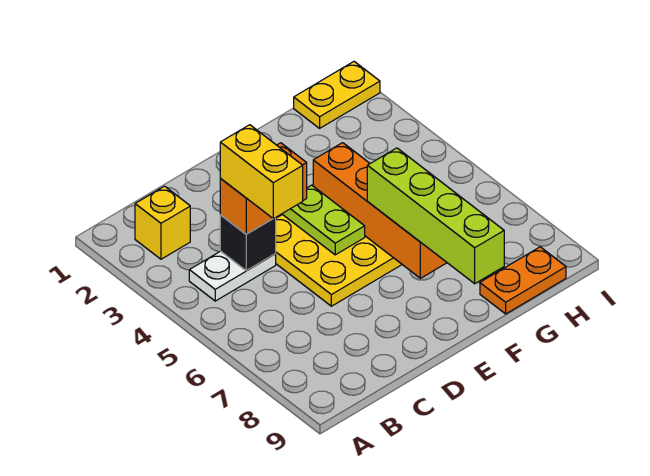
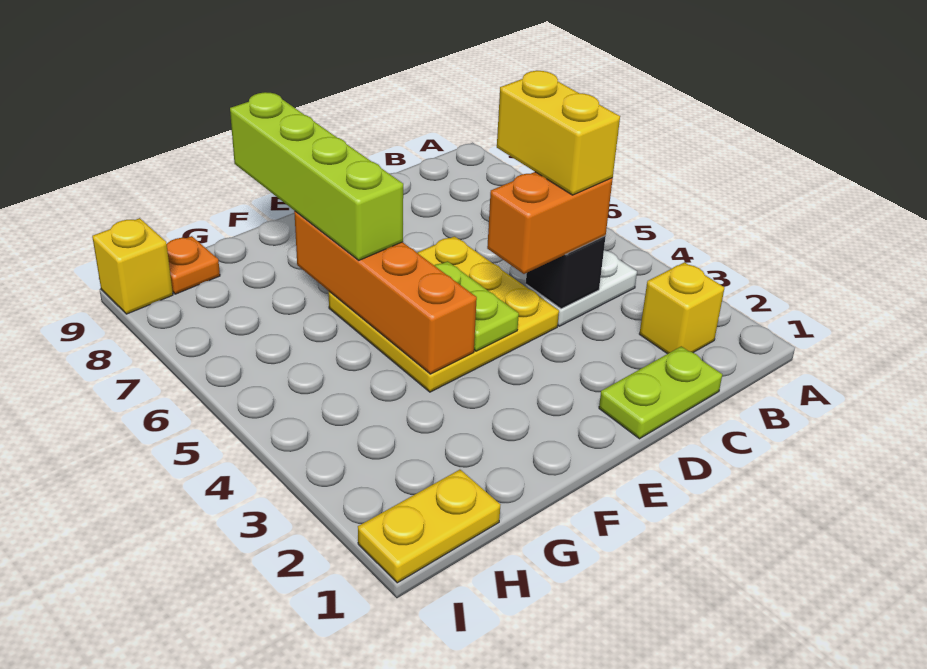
none -> lime plate C1:D1 level 1
orange plate G9:H9 level 1 -> orange plate H9 level 1
none -> yellow brick I9 level 1

